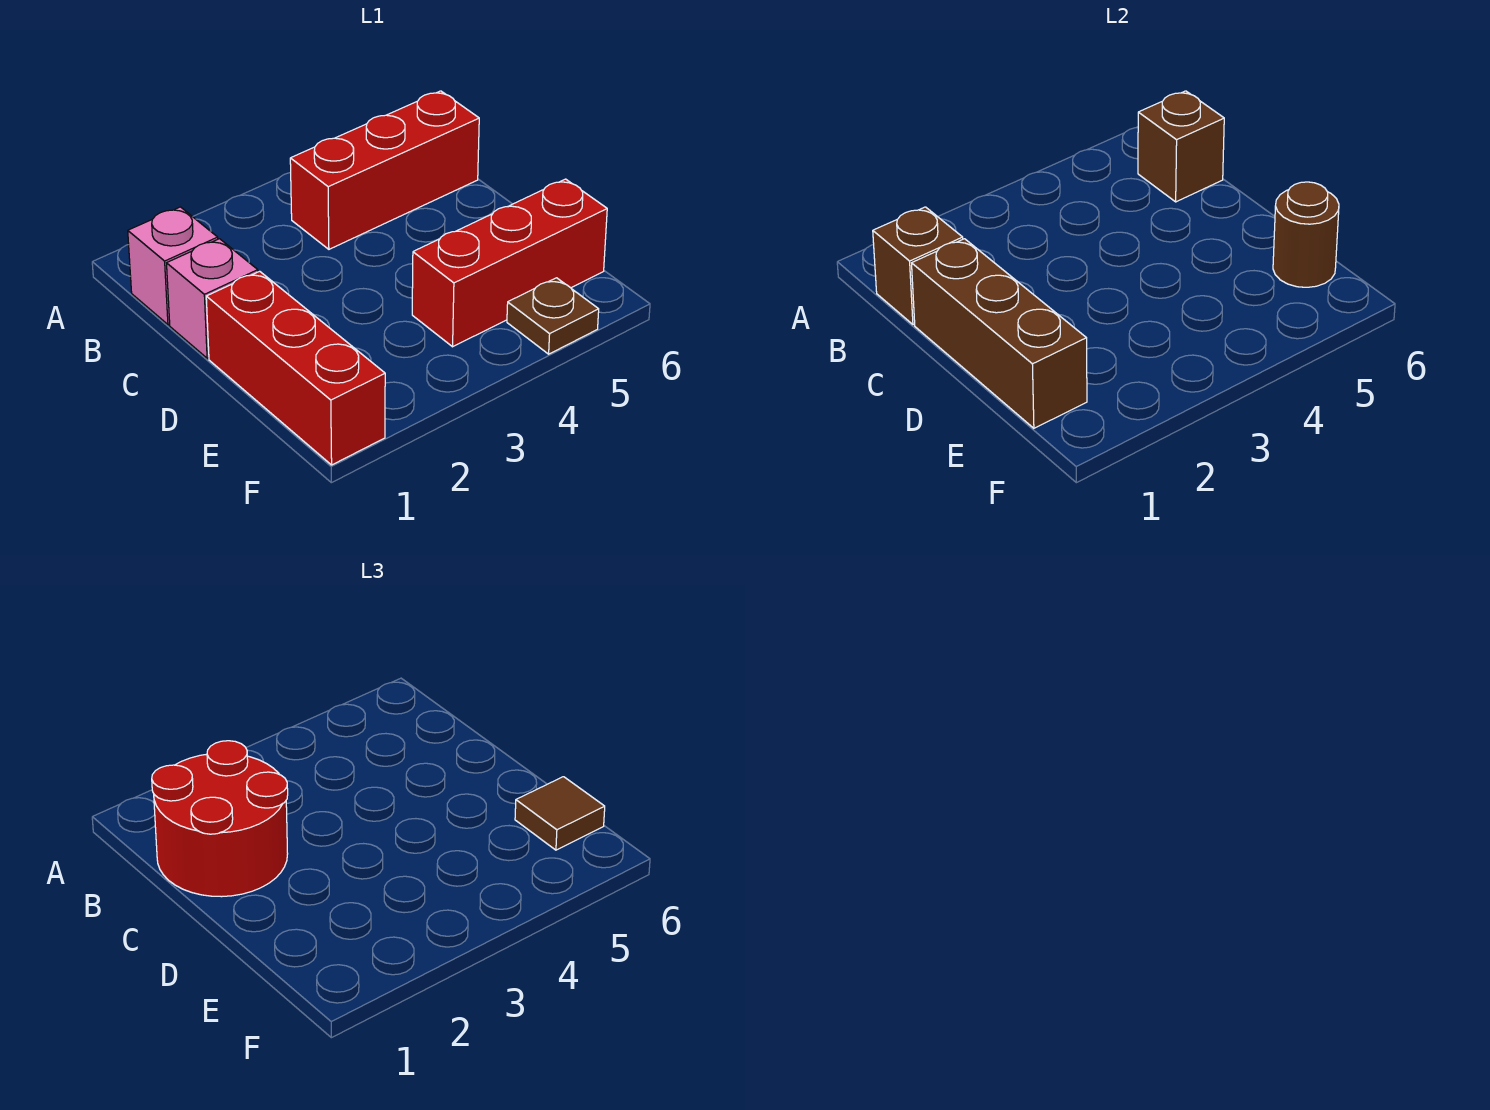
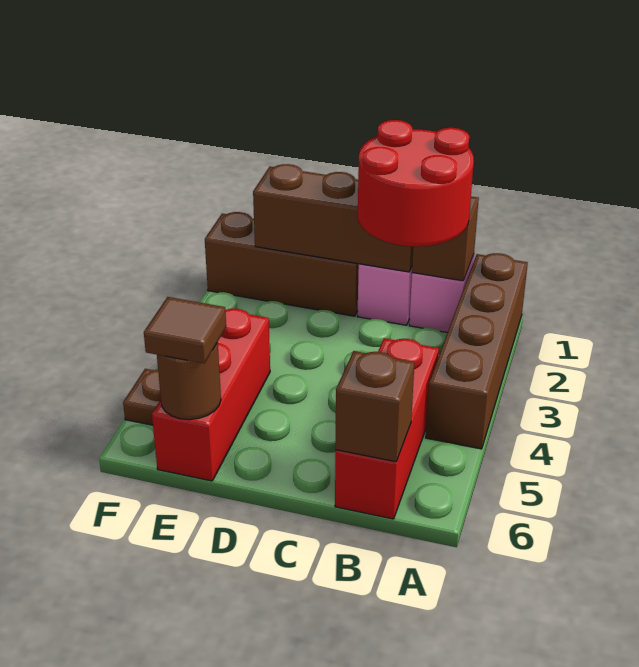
none -> brown brick A1:A4 level 1
red brick D1:F1 level 1 -> brown brick D1:F1 level 1

